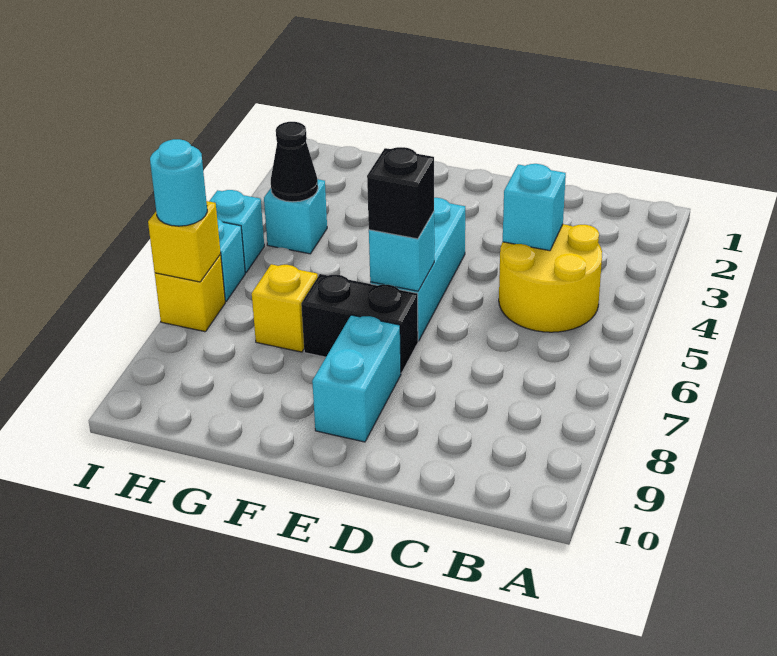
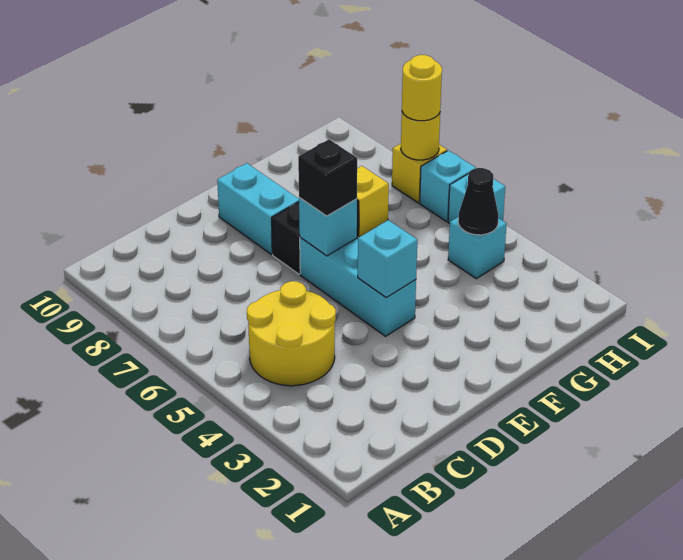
cyan brick C4 level 2 -> cyan brick E4 level 2
yellow brick I7 level 2 -> yellow round brick I7 level 2
cyan round brick I7 level 3 -> yellow round brick I7 level 3

